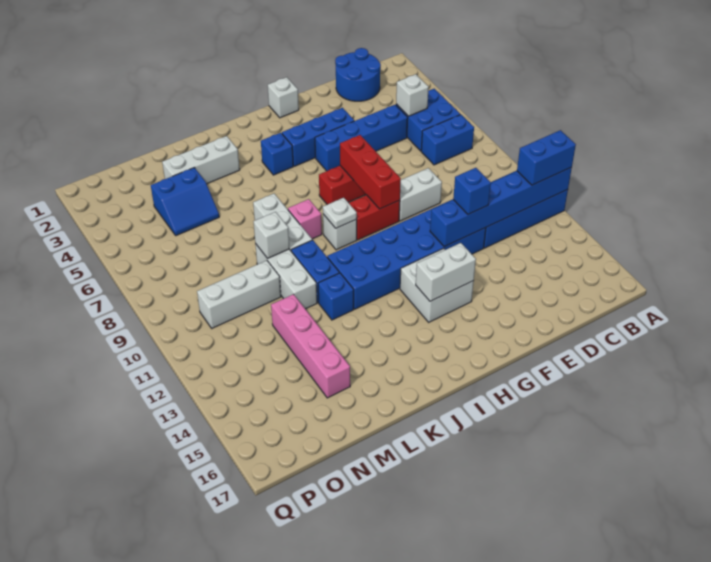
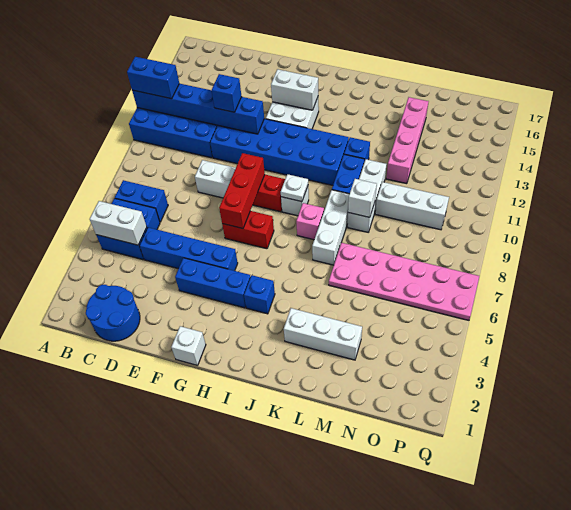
white brick C5 level 2 -> white brick B5:C5 level 2
none -> pink plate L6:Q7 level 1
blue slope M4:N5 level 1 top 4 -> none

